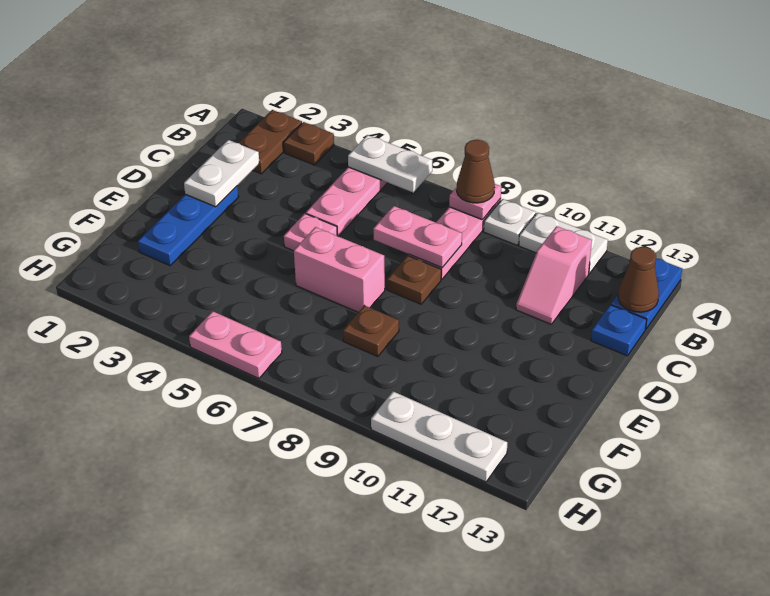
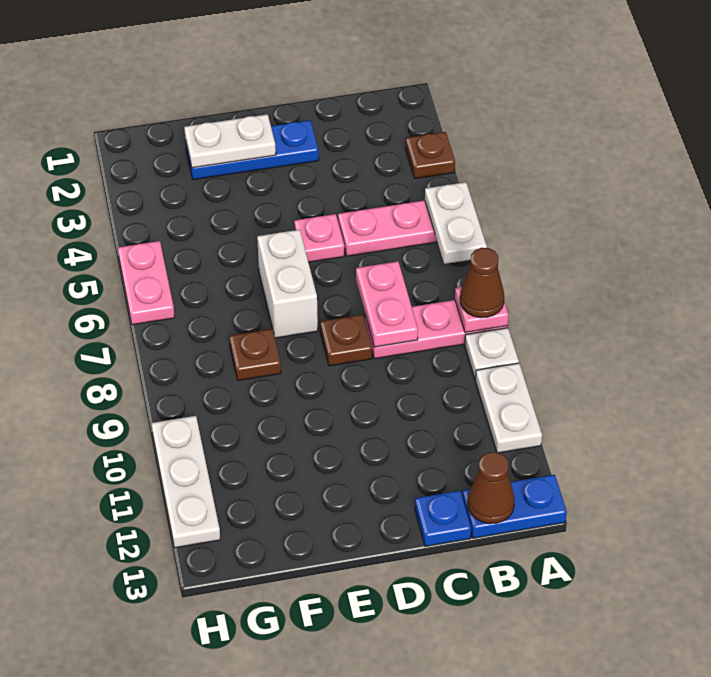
brown plate A2:B2 level 1 -> none
pink slope B11:C11 level 1 top B -> none
white plate C2:D2 level 2 -> white plate E2:F2 level 2
pink brick E6:E7 level 1 -> white brick E6:E7 level 1

